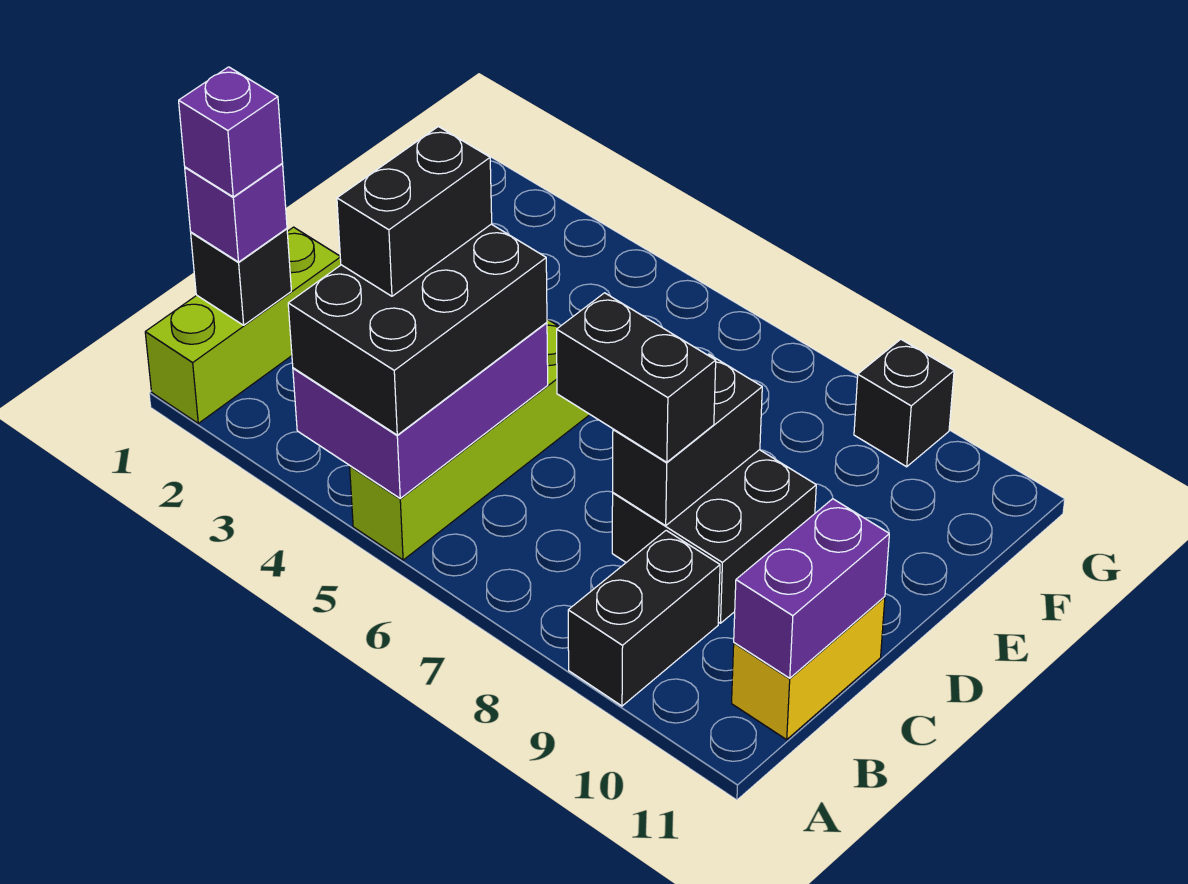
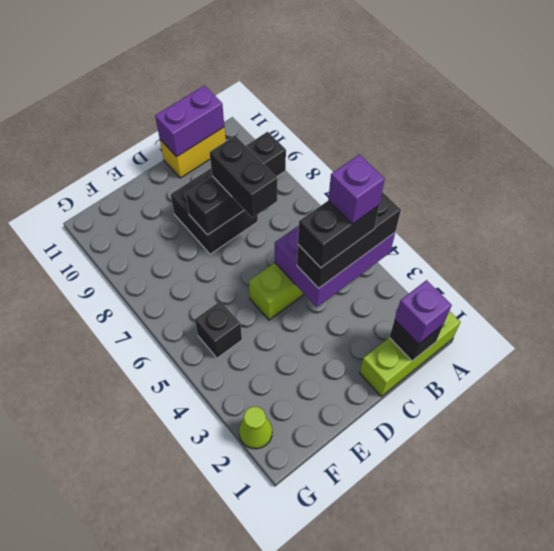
black brick A4:C5 level 3 -> black brick A4:C4 level 3
purple brick B1 level 4 -> purple brick B4 level 5
none -> lime cone G2 level 1
black brick G9 level 1 -> black brick F5 level 1

